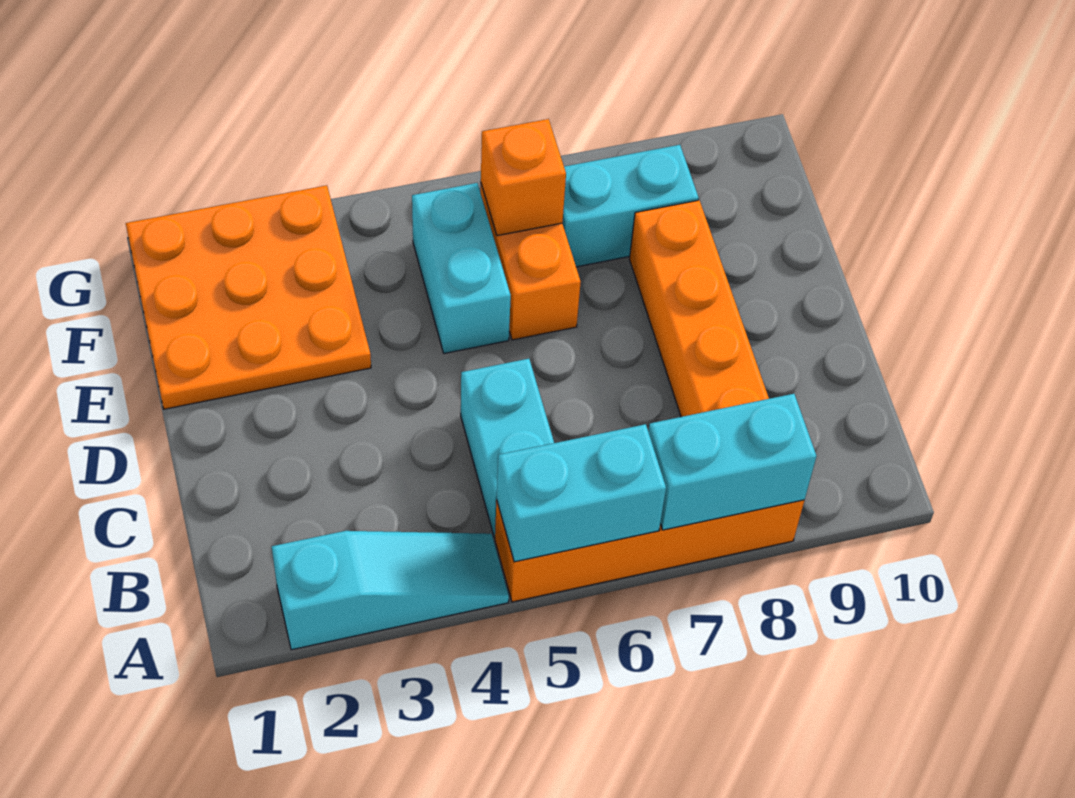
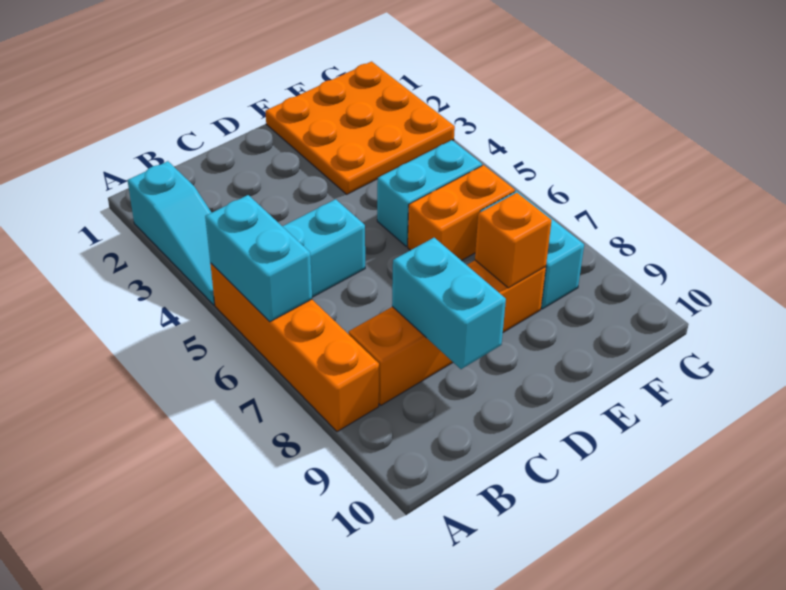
cyan brick A7:A8 level 2 -> cyan brick C8:C9 level 2
orange brick F6 level 2 -> orange brick E8 level 2

